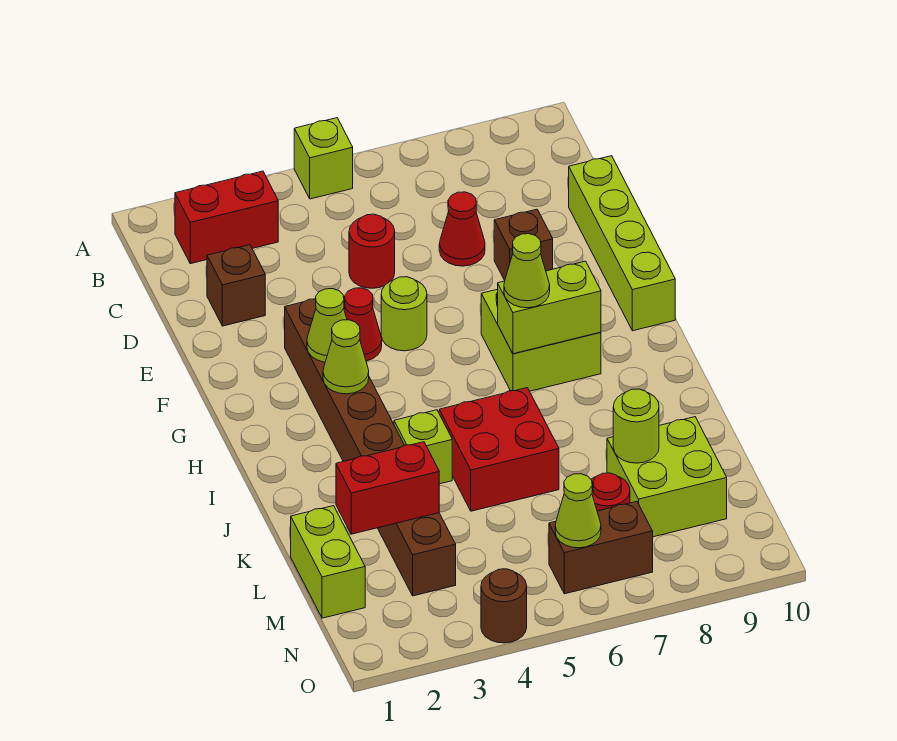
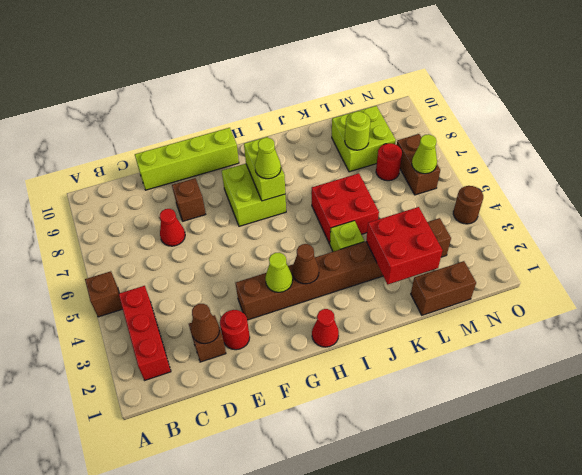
lime brick A5 level 1 -> brown brick A5 level 1
red brick B2:B3 level 1 -> red brick B2:B4 level 1
none -> brown cone D2 level 2
red round brick D5 level 1 -> red round brick E2 level 1
red cone F4 level 1 -> red cone H1 level 1
lime round brick F5 level 1 -> none
lime cone H3 level 2 -> brown cone H3 level 2
lime brick L1:M1 level 1 -> brown brick L1:M1 level 1
red brick L2:L3 level 2 -> red brick K2:L3 level 2

